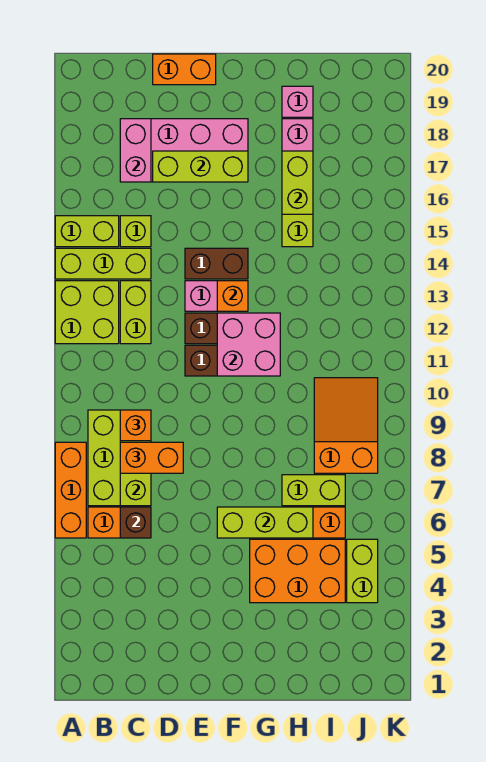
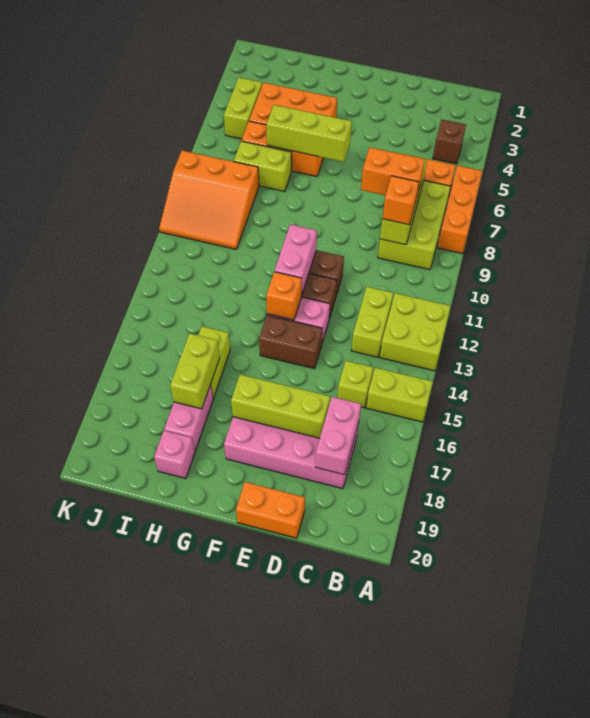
lime brick A14:C14 level 1 -> none
brown brick C6 level 2 -> brown brick B4 level 1
pink brick F11:G12 level 2 -> pink brick F11:F12 level 2
orange slope I8:J10 level 1 top 8 -> orange slope I8:K10 level 1 top 8

